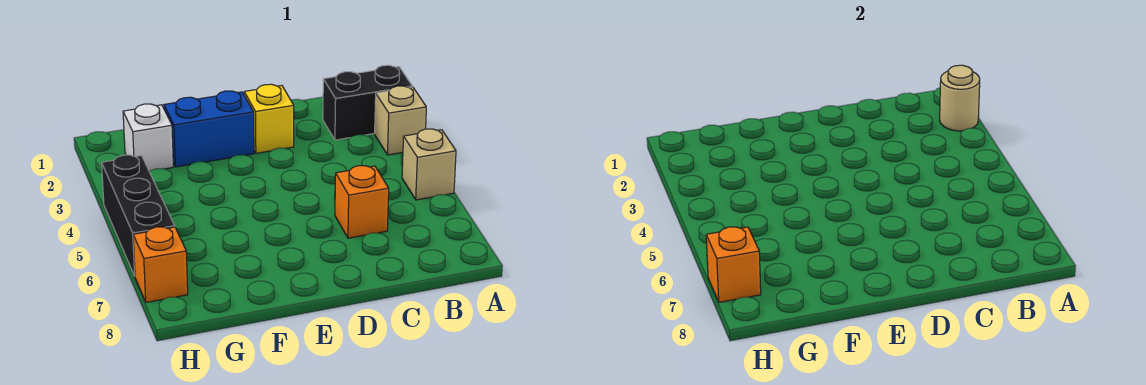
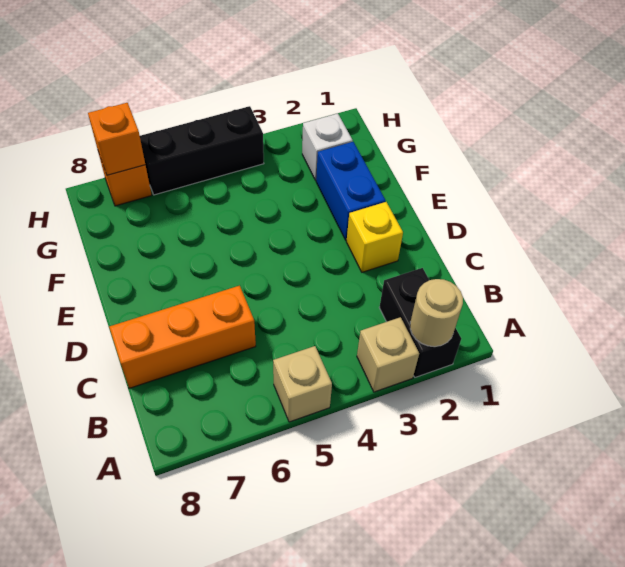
orange brick C6 level 1 -> orange brick C6:C8 level 1

